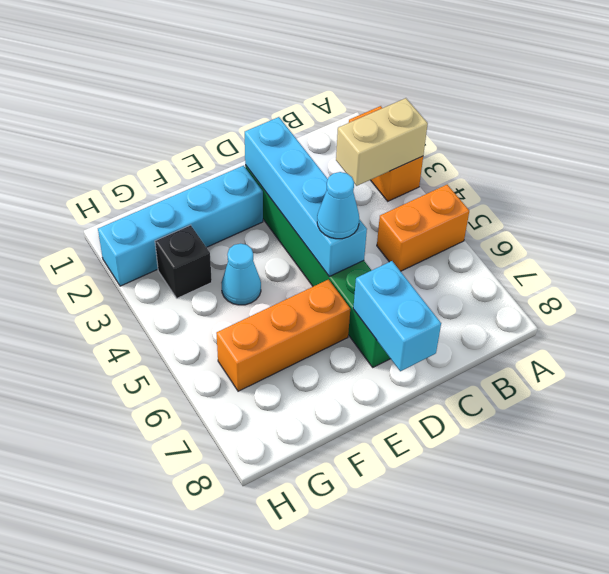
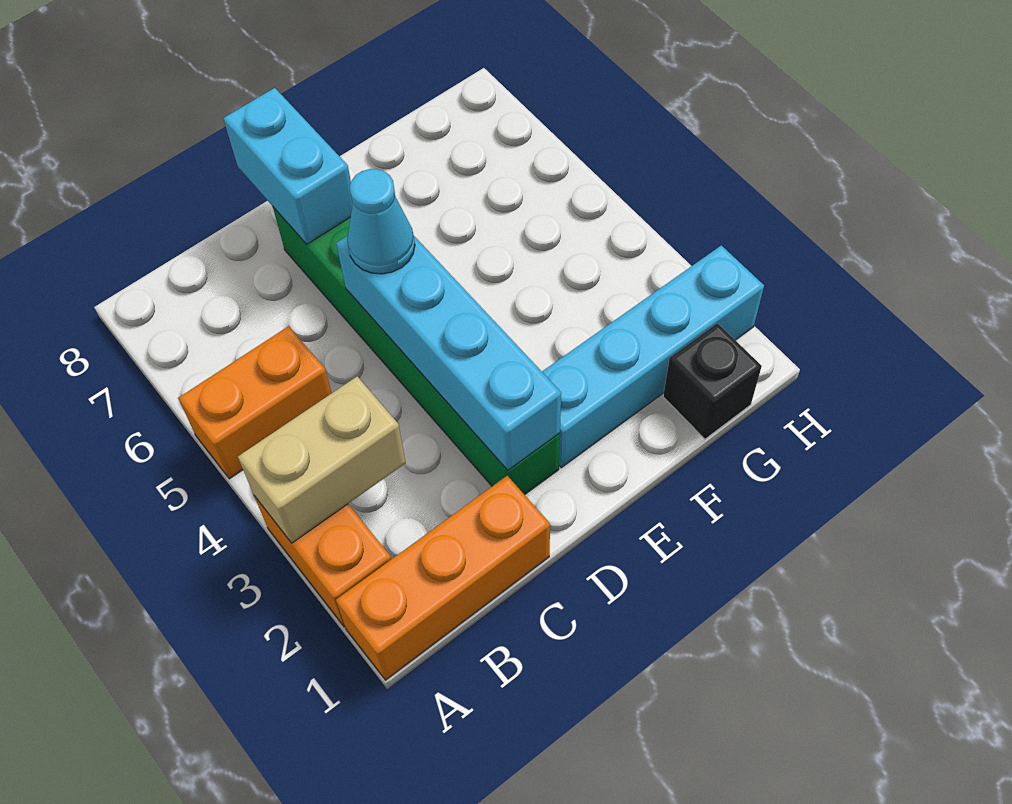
orange brick E6:G6 level 1 -> orange brick A1:C1 level 1
cyan cone F4 level 1 -> none
black brick G3 level 1 -> black brick G1 level 1

